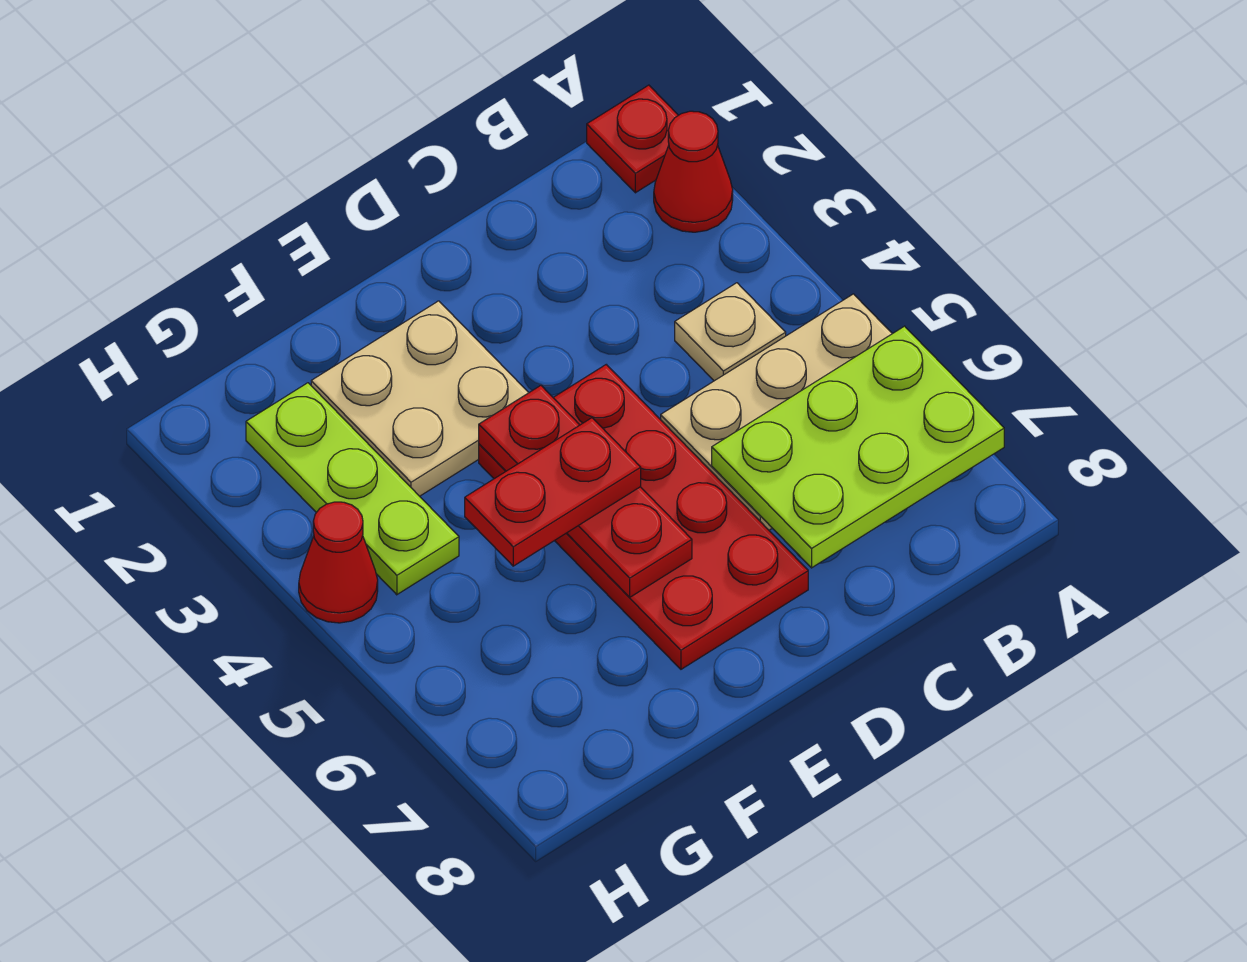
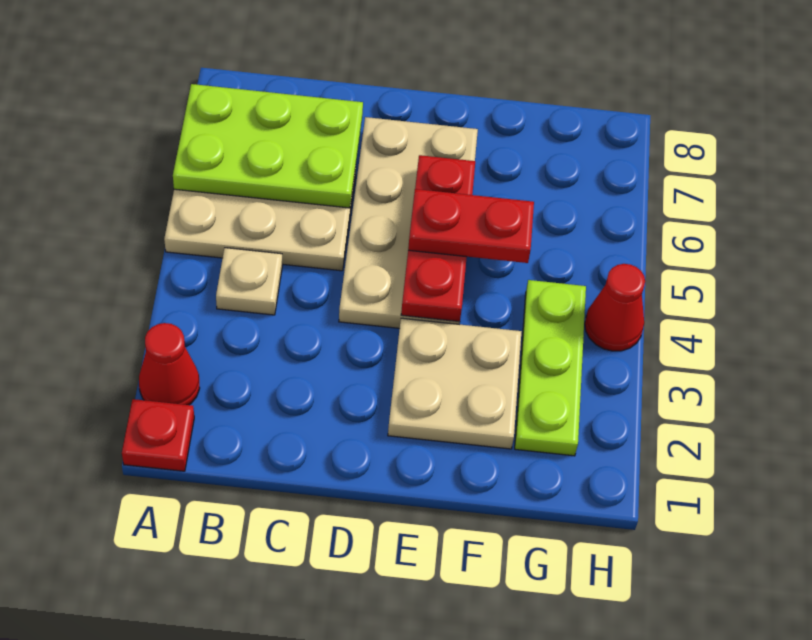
red plate D4:E7 level 1 -> tan plate D4:E7 level 1

